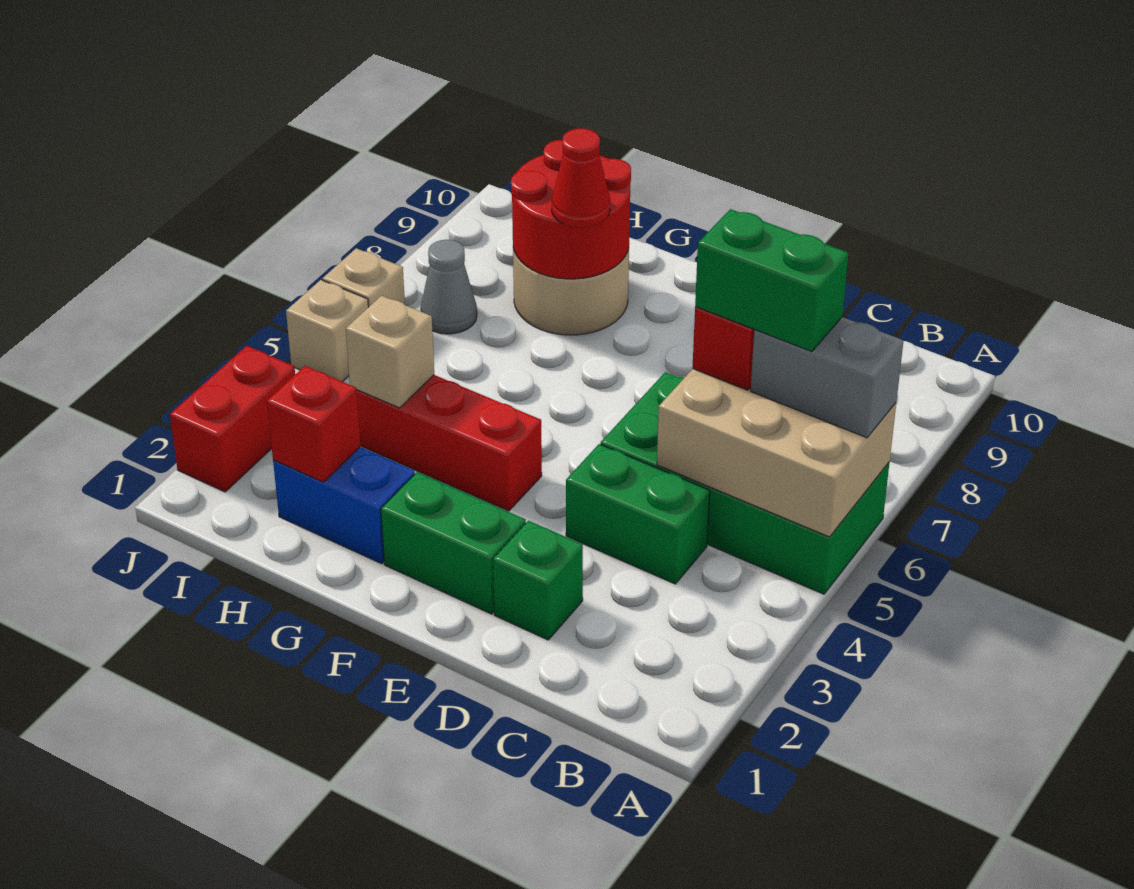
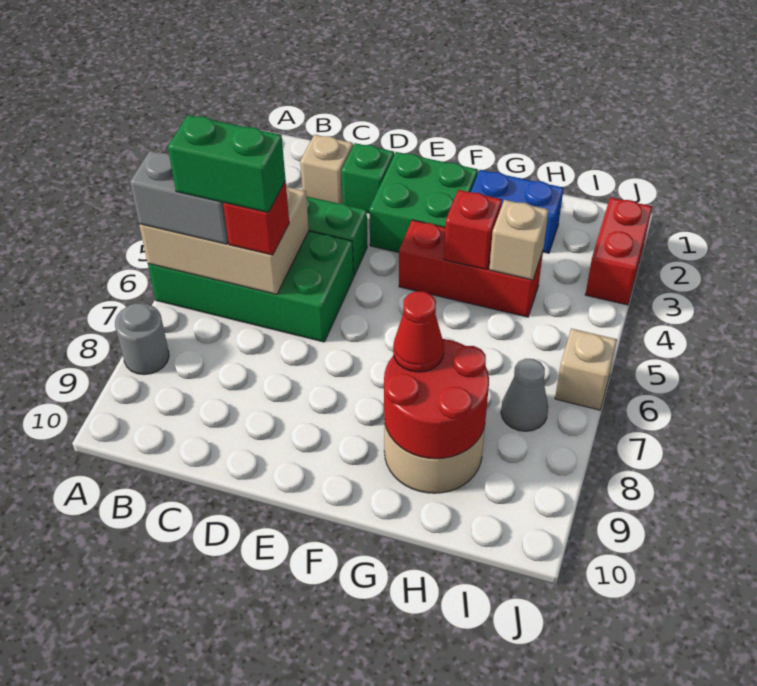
none -> grey round brick A8 level 1
green brick E2:F2 level 1 -> green brick E2:F3 level 1
red brick H2 level 2 -> red brick G4 level 2
tan brick J5 level 1 -> tan brick C2 level 1

